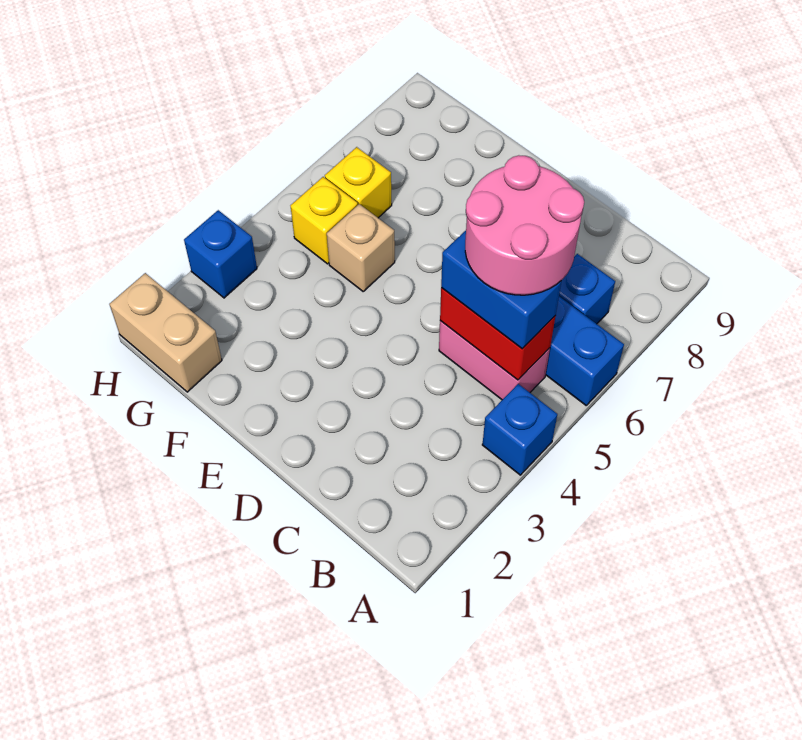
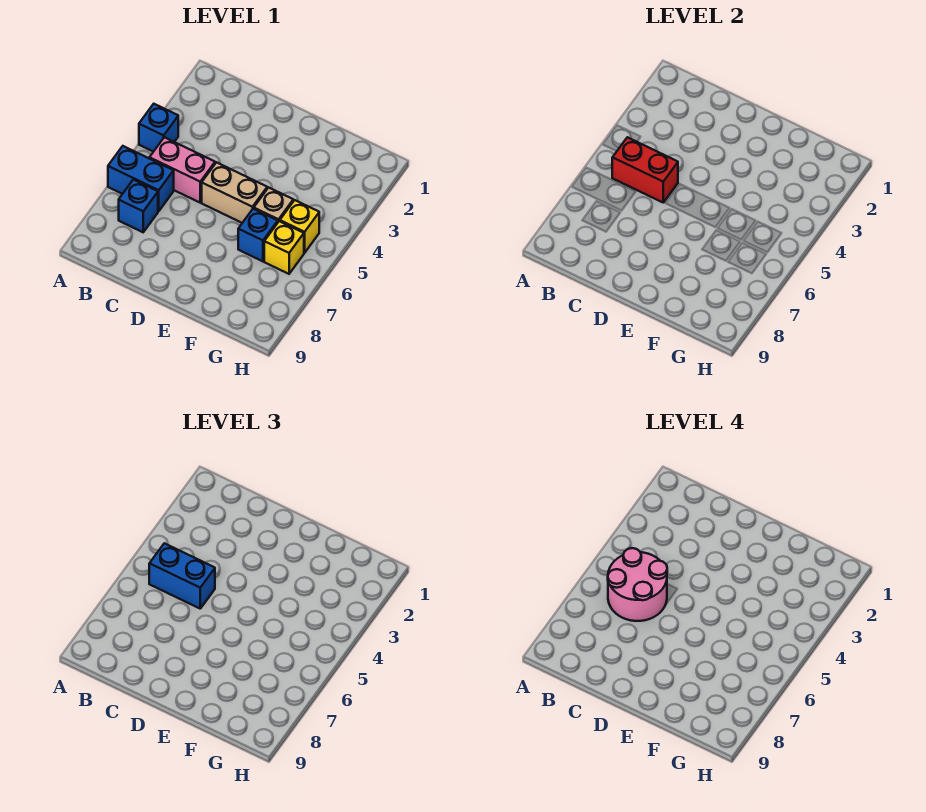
tan brick G1:H1 level 1 -> tan brick D5:E5 level 1
blue brick H3 level 1 -> blue brick F6 level 1

